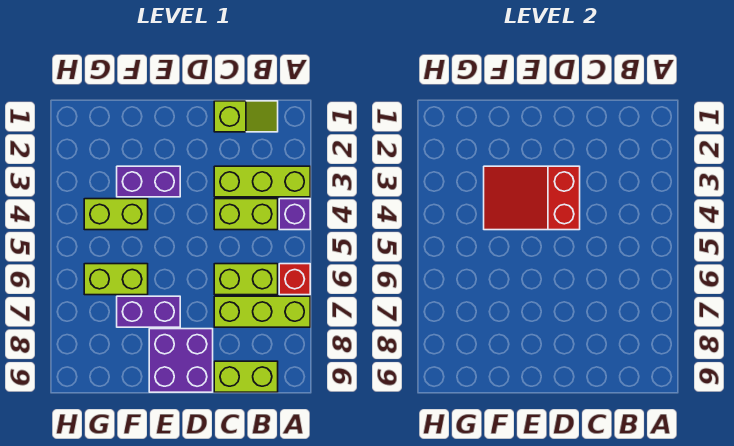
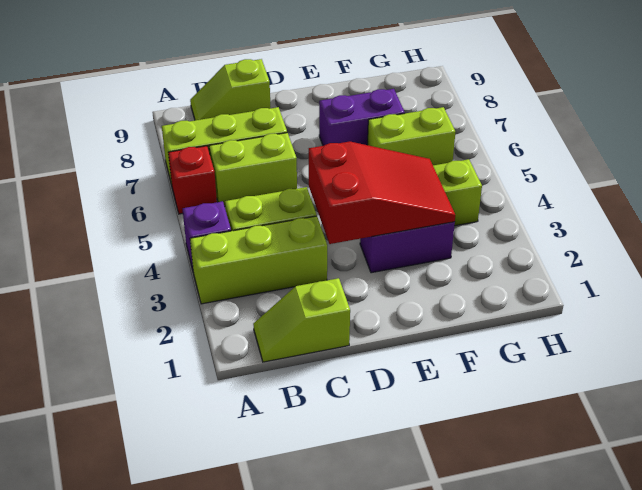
lime brick B9:C9 level 1 -> lime slope B9:C9 level 1 top C
purple brick D8:E9 level 1 -> none

